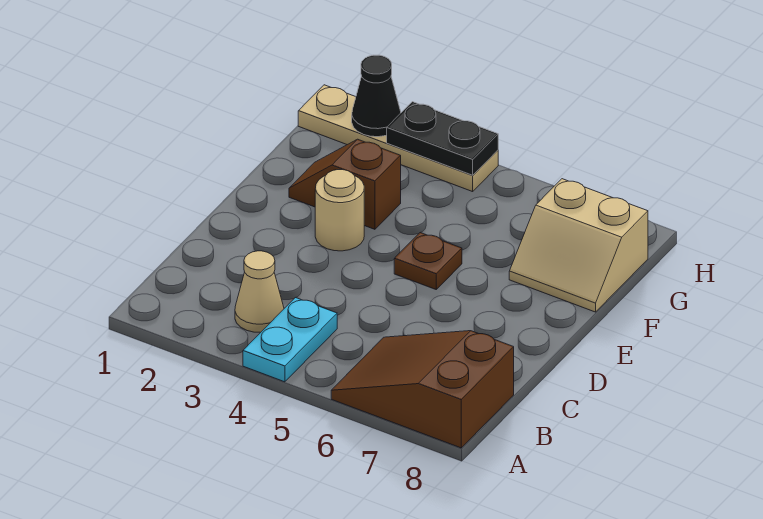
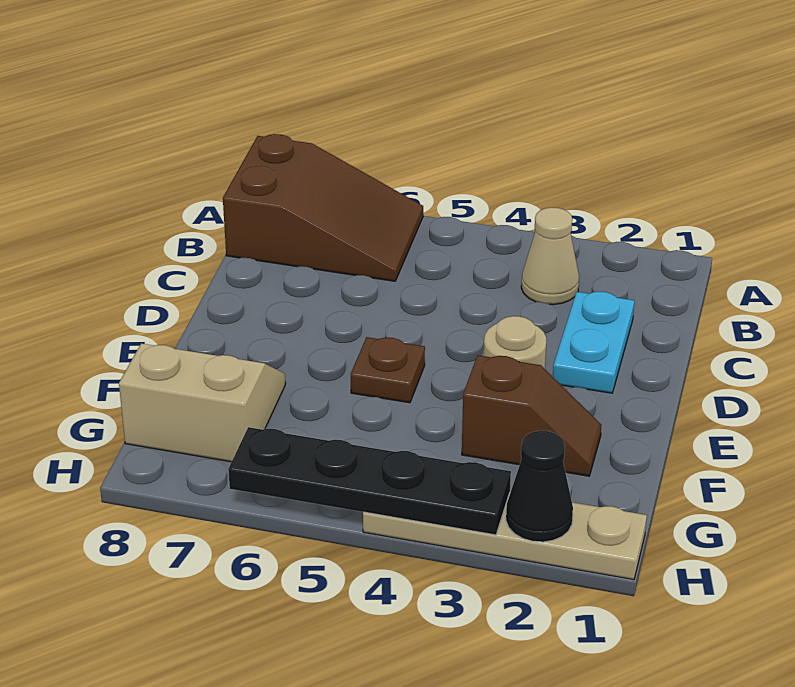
cyan plate A4:B4 level 1 -> cyan plate C2:D2 level 1
black plate H3:H4 level 2 -> black plate H3:H6 level 2

